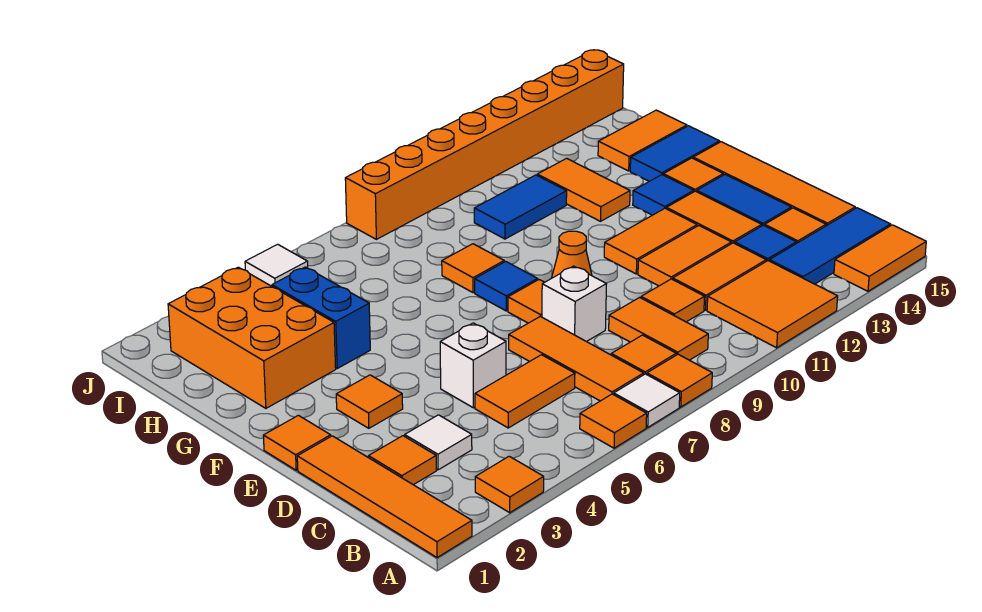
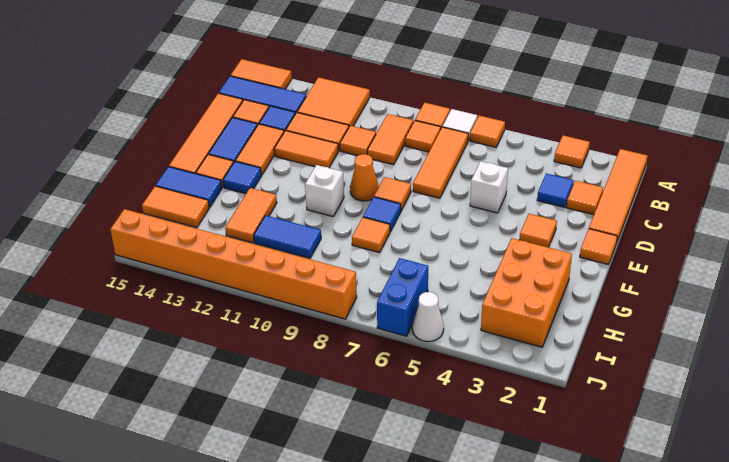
white tile C3 level 1 -> blue tile C3 level 1
orange tile C5:C6 level 1 -> none
white brick D8 level 1 -> white brick F10 level 1
orange tile E11:E12 level 1 -> none
blue brick G4:H4 level 1 -> blue brick I6:J6 level 1
white tile J5 level 1 -> white cone J5 level 1

